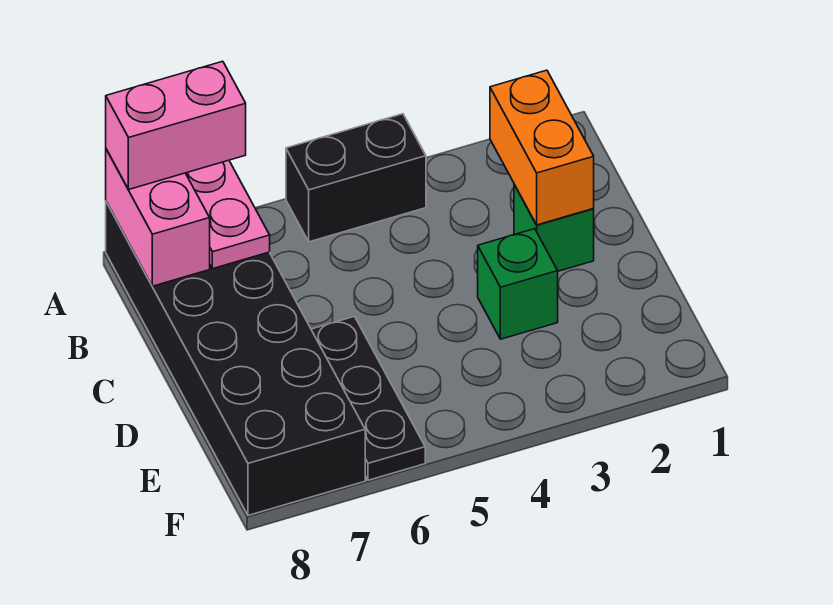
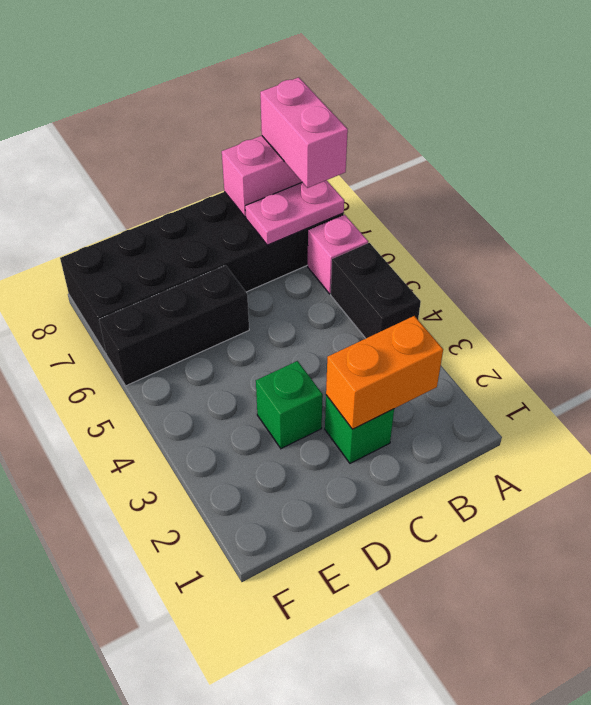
none -> pink brick A6 level 1
black plate D6:F6 level 1 -> black brick D6:F6 level 1

